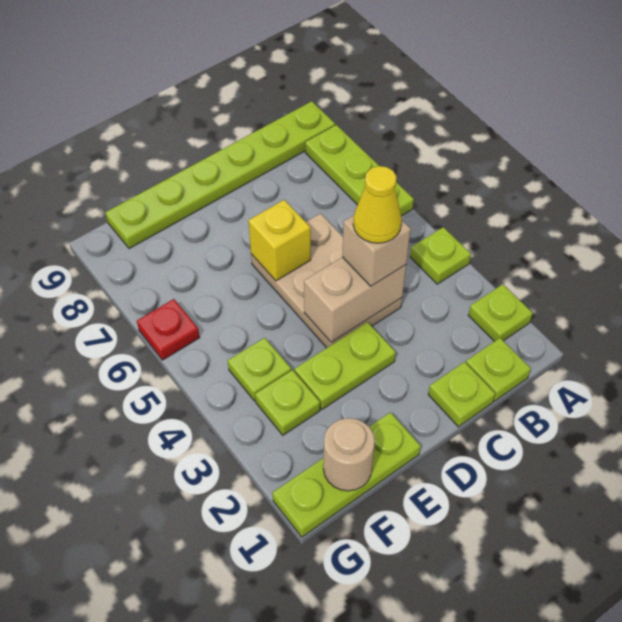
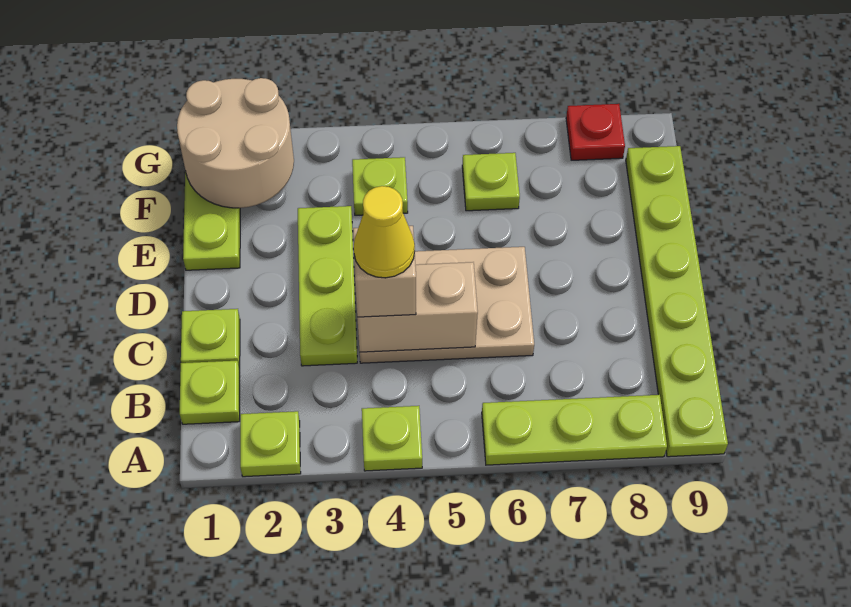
tan brick C4:D4 level 2 -> tan brick C4:C5 level 2
lime plate D3:E3 level 1 -> lime plate C3:E3 level 1
yellow brick D6 level 2 -> none
tan round brick F1 level 2 -> tan round brick F1:G2 level 2
lime plate F3 level 1 -> lime plate F6 level 1
red plate G6 level 1 -> red plate G8 level 1

